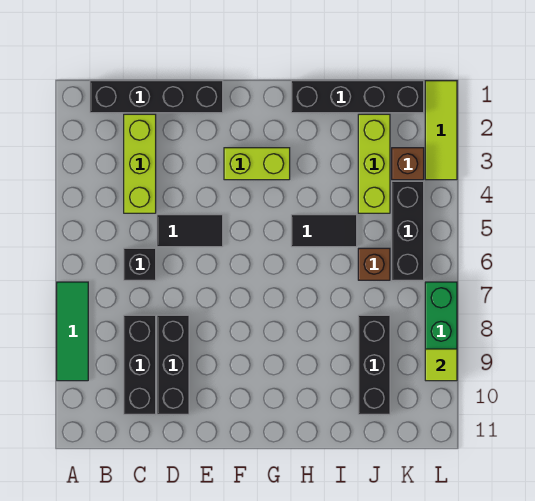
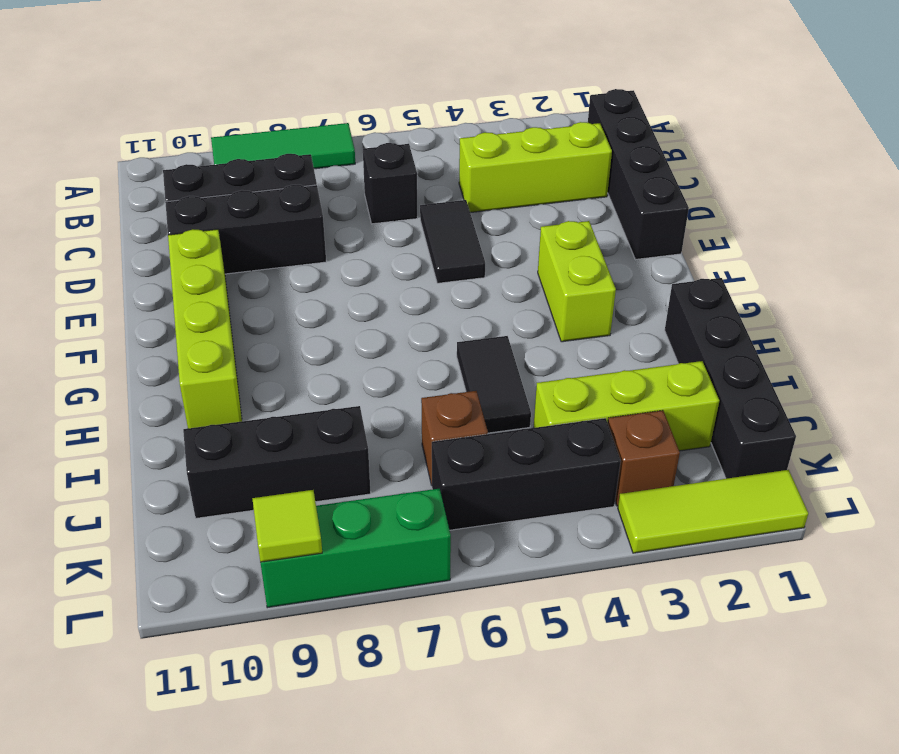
none -> lime brick E10:H10 level 1

